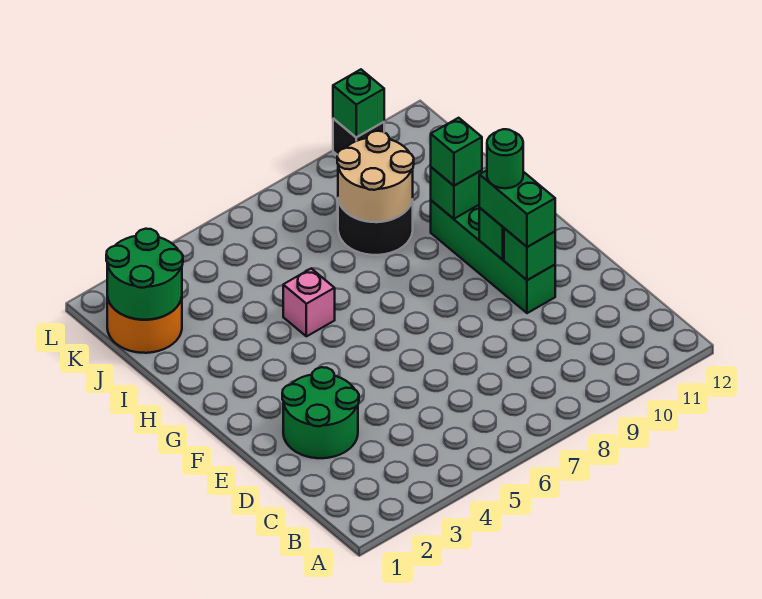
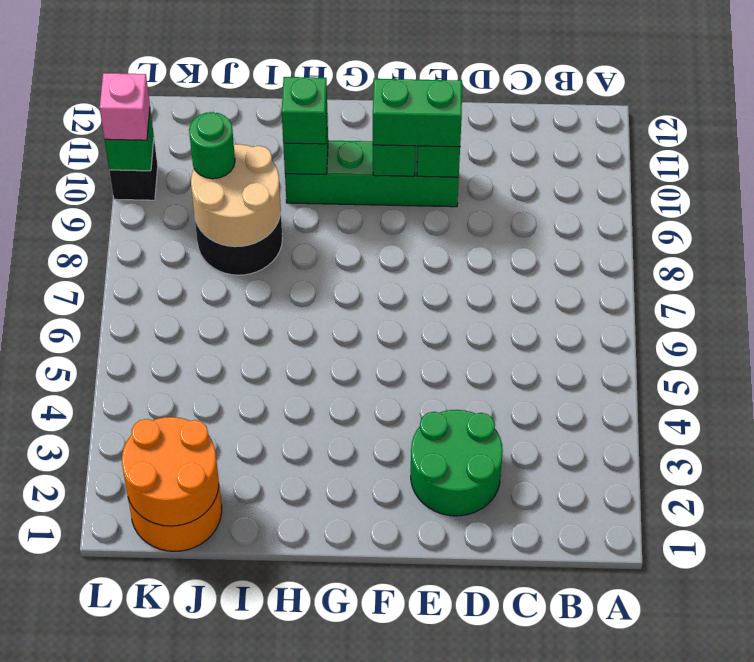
green round brick F10 level 4 -> green round brick J9 level 3
pink brick H5 level 1 -> pink brick L10 level 3
green round brick J1:K2 level 2 -> orange round brick J1:K2 level 2

